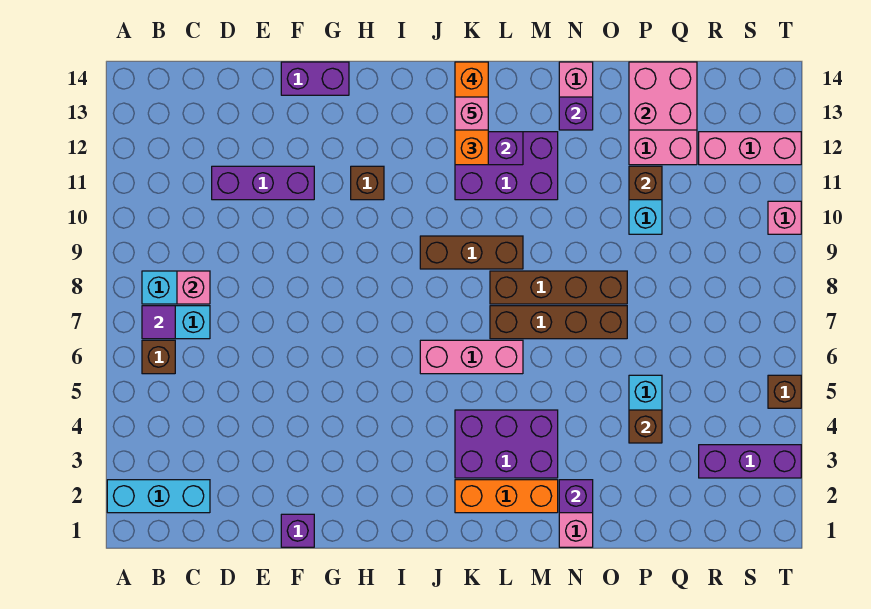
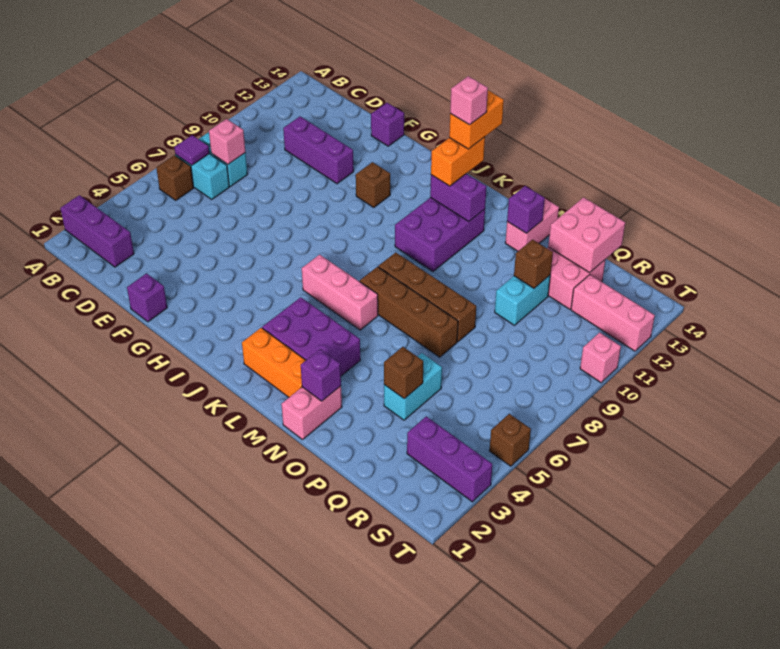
cyan brick A2:C2 level 1 -> purple brick A2:C2 level 1
purple brick F14:G14 level 1 -> purple brick F14 level 1
brown brick J9:L9 level 1 -> none
purple brick K11:M12 level 1 -> purple brick K10:L12 level 1

